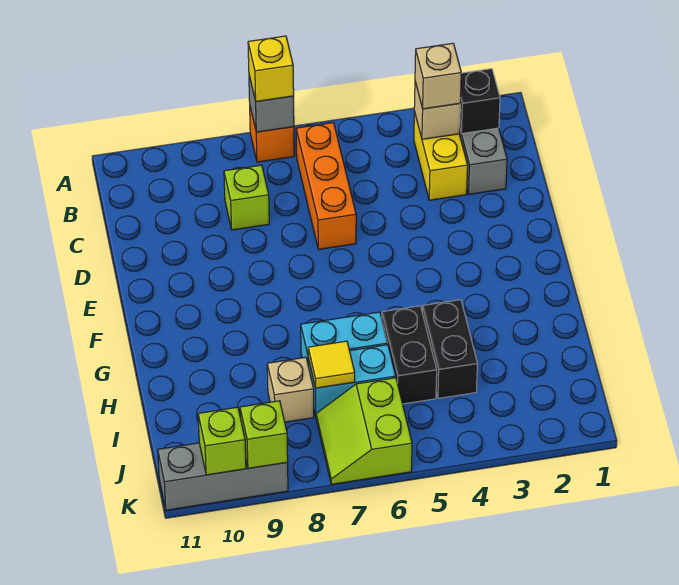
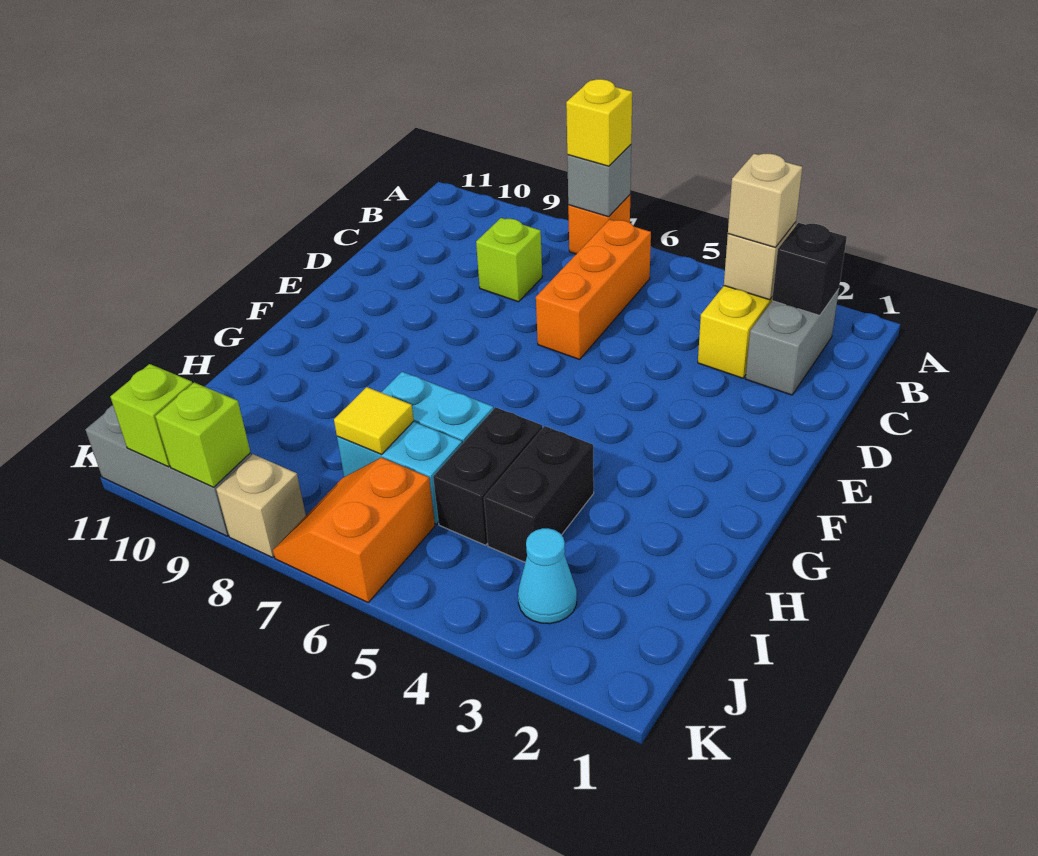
tan brick I8 level 1 -> tan brick K8 level 1
none -> cyan cone J3 level 1
lime slope J6:K7 level 1 top 6 -> orange slope J6:K7 level 1 top 6

